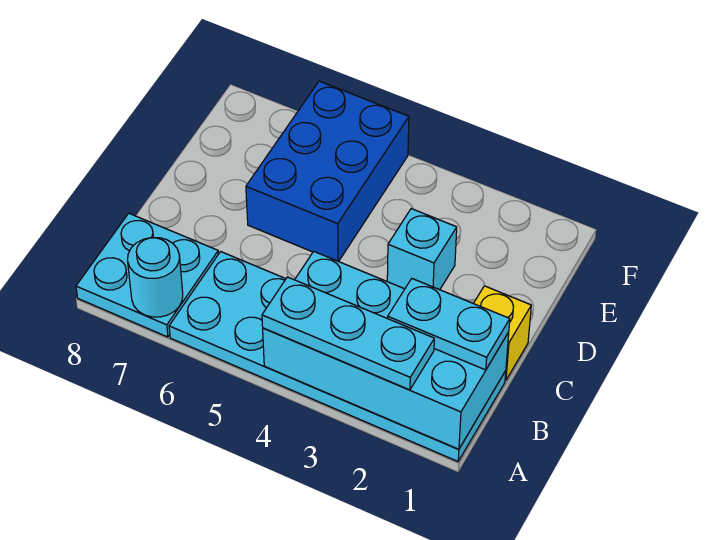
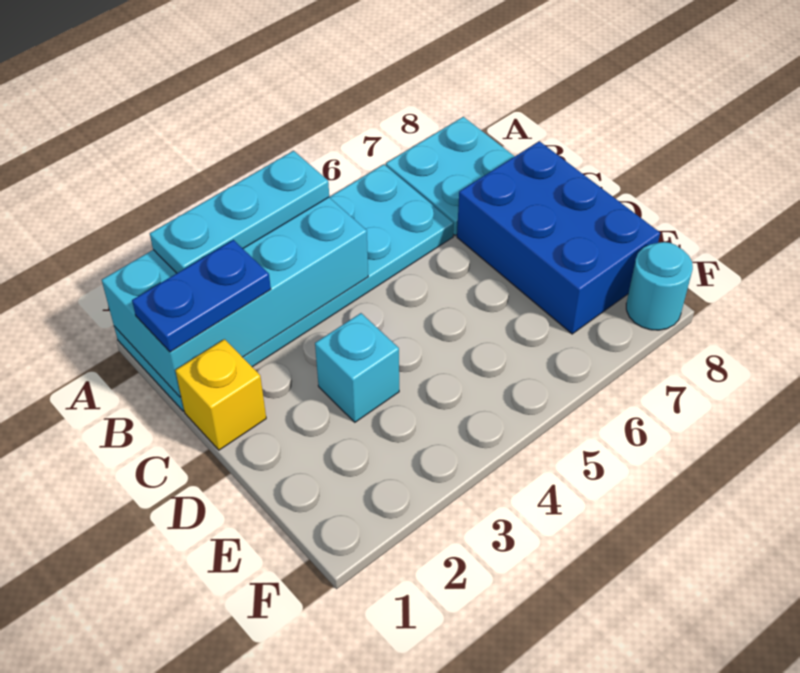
cyan round brick A7 level 2 -> cyan round brick F8 level 1
cyan plate B1:B2 level 3 -> blue plate B1:B2 level 3
blue brick D5:F6 level 1 -> blue brick C7:E8 level 1

